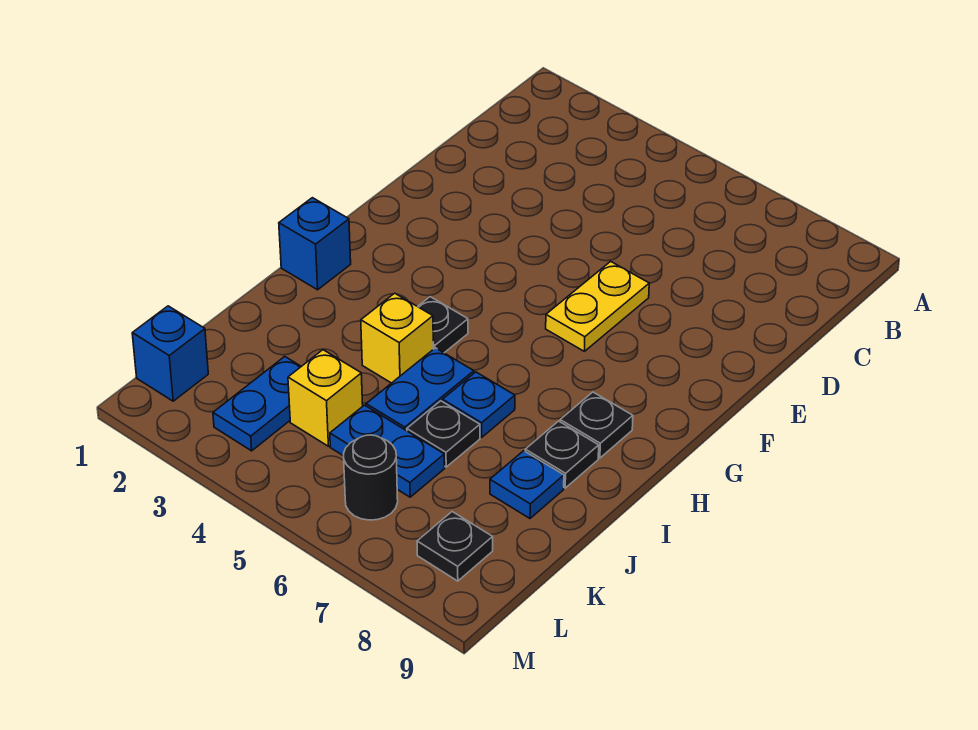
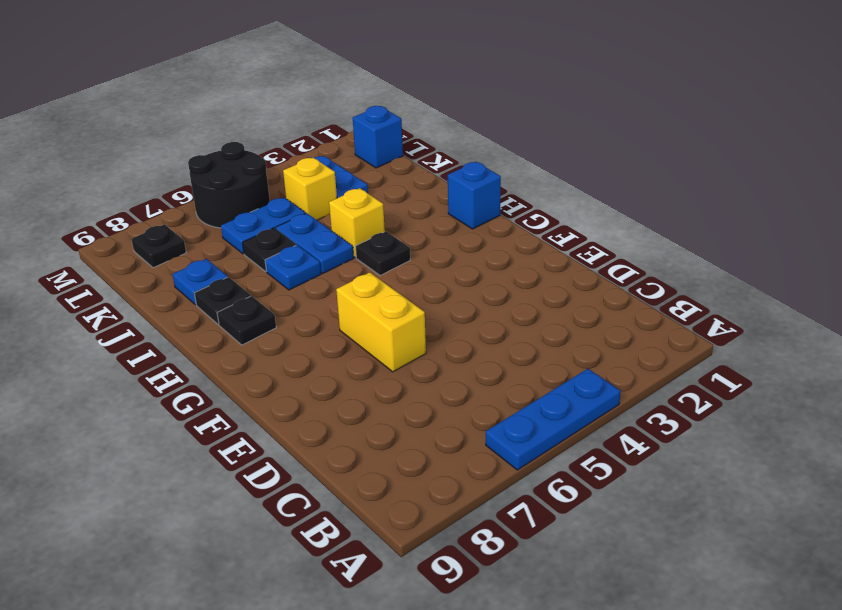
none -> blue plate A4:A6 level 1
yellow plate E6:F6 level 1 -> yellow brick E6:F6 level 1
black round brick L6 level 1 -> black round brick L5:M6 level 1

